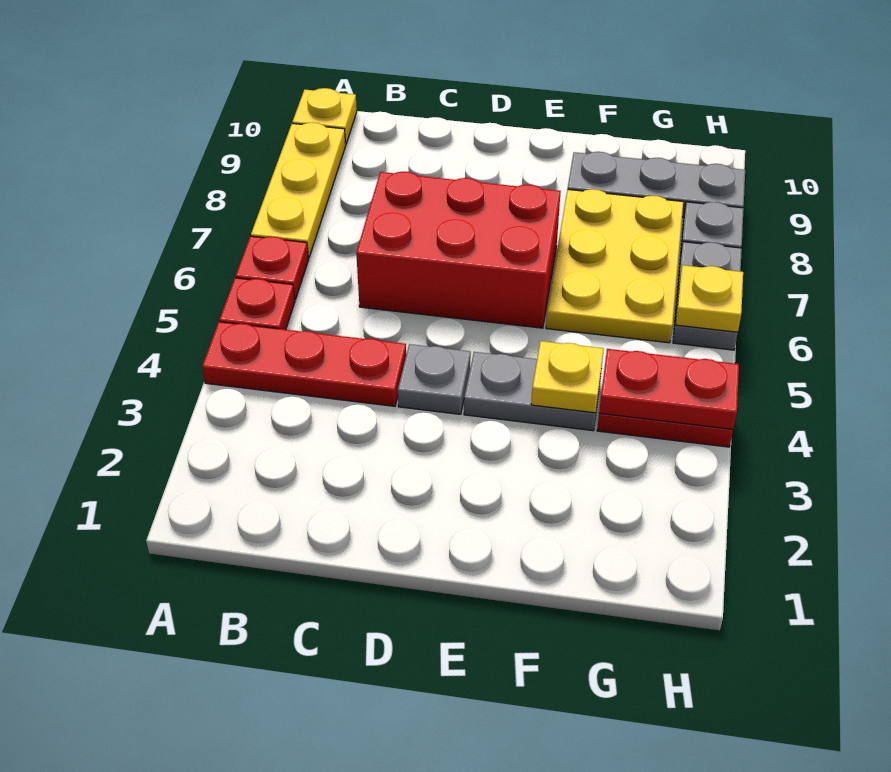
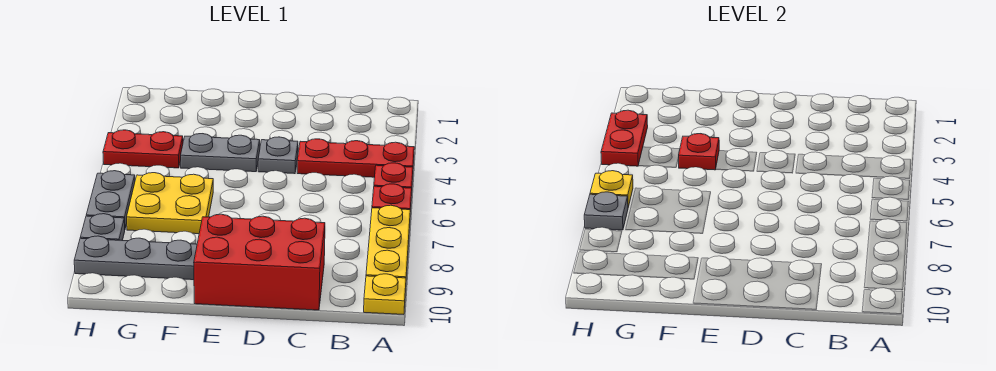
red brick C6:E7 level 1 -> red brick C9:E10 level 1
yellow plate F4 level 2 -> red plate F4 level 2
yellow plate F6:G8 level 1 -> yellow plate F6:G7 level 1
red plate G4:H4 level 2 -> red plate H3:H4 level 2
none -> grey plate H7 level 2

